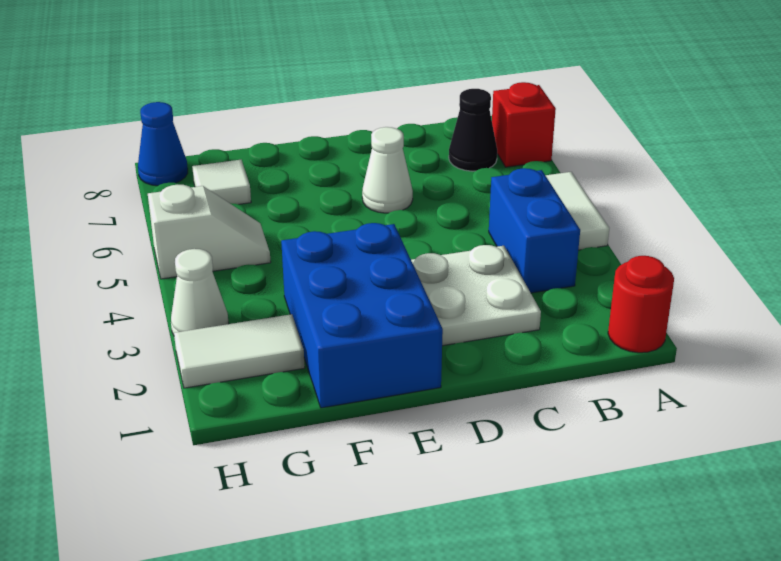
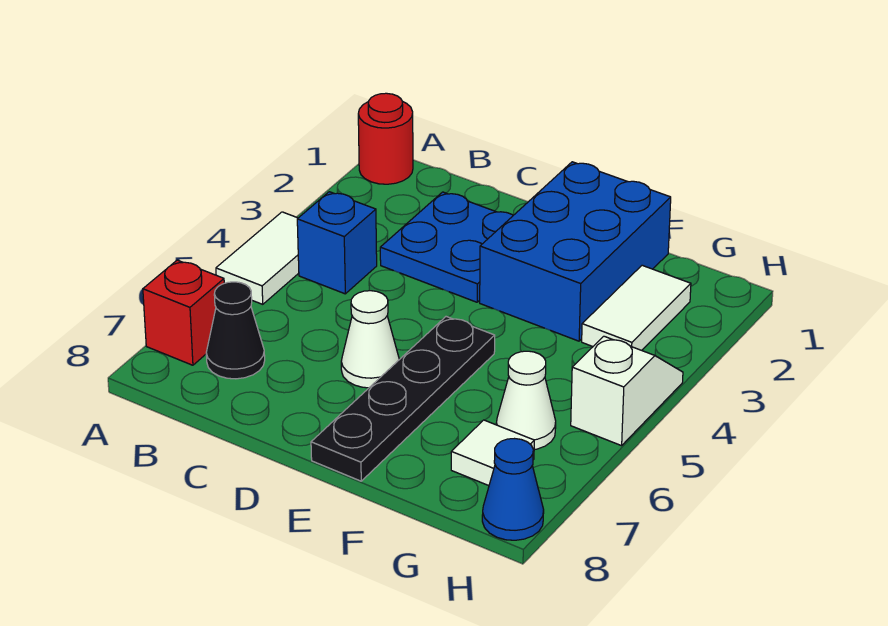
blue brick B3:B4 level 1 -> blue brick B4 level 1
white plate C2:D3 level 1 -> blue plate C2:D3 level 1
none -> black plate E5:E8 level 1
white tile G2:H2 level 1 -> white tile G2:G3 level 1
white slope G5:H5 level 1 top H -> white slope H4:H5 level 1 top 5
white cone H3 level 1 -> white cone G6 level 1

